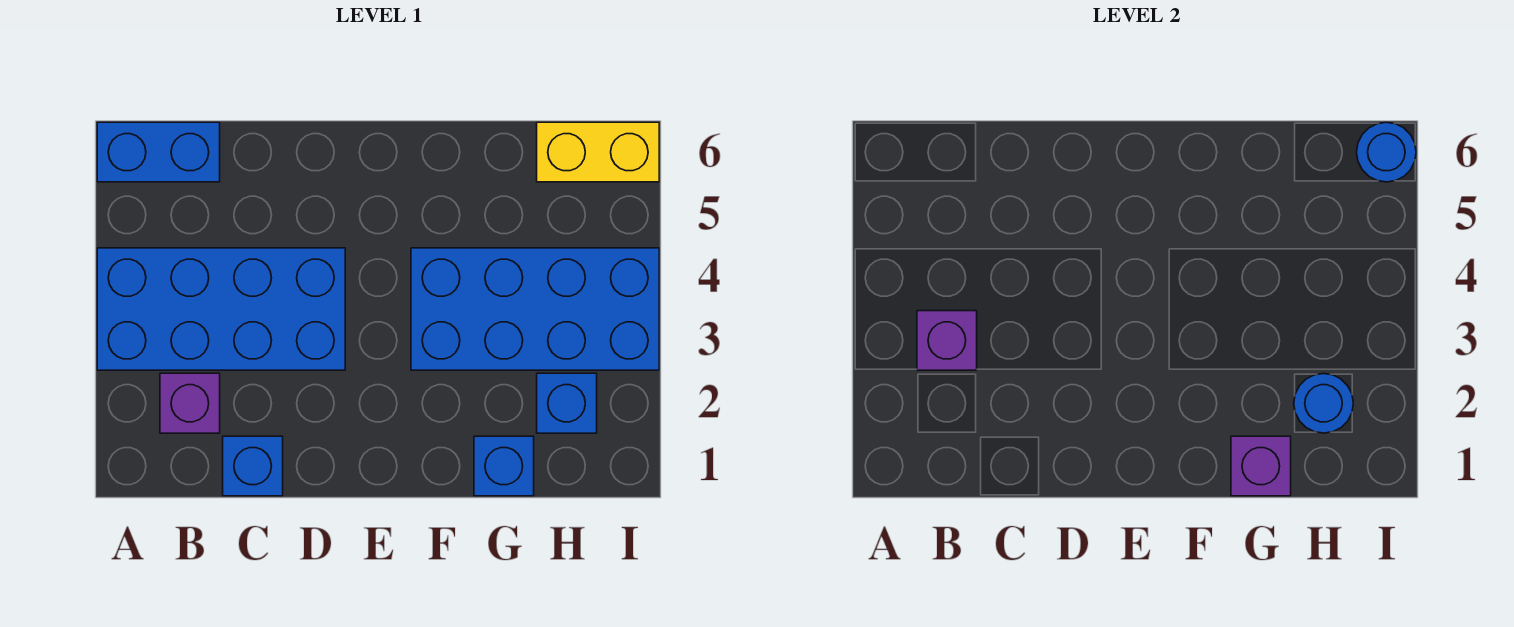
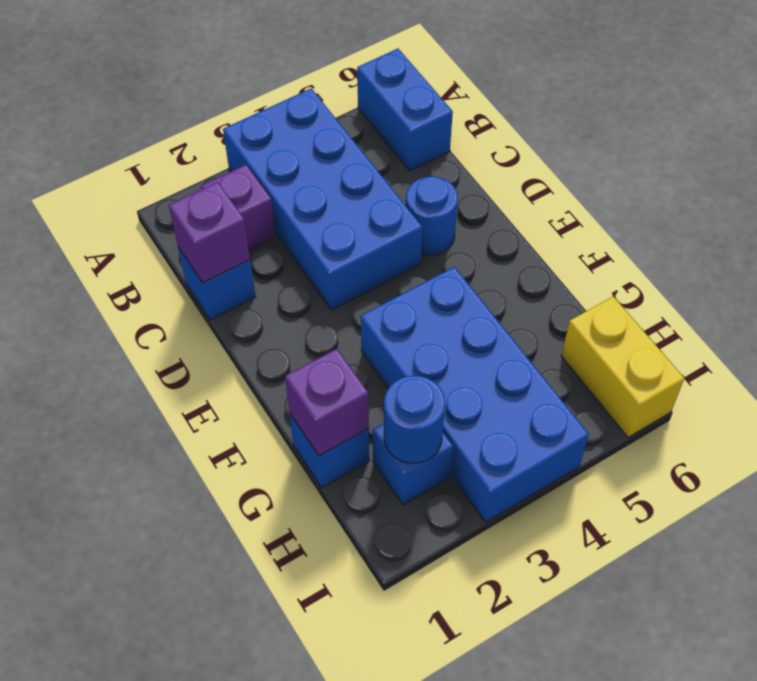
purple brick B3 level 2 -> purple brick C1 level 2
blue round brick I6 level 2 -> blue round brick D5 level 1

